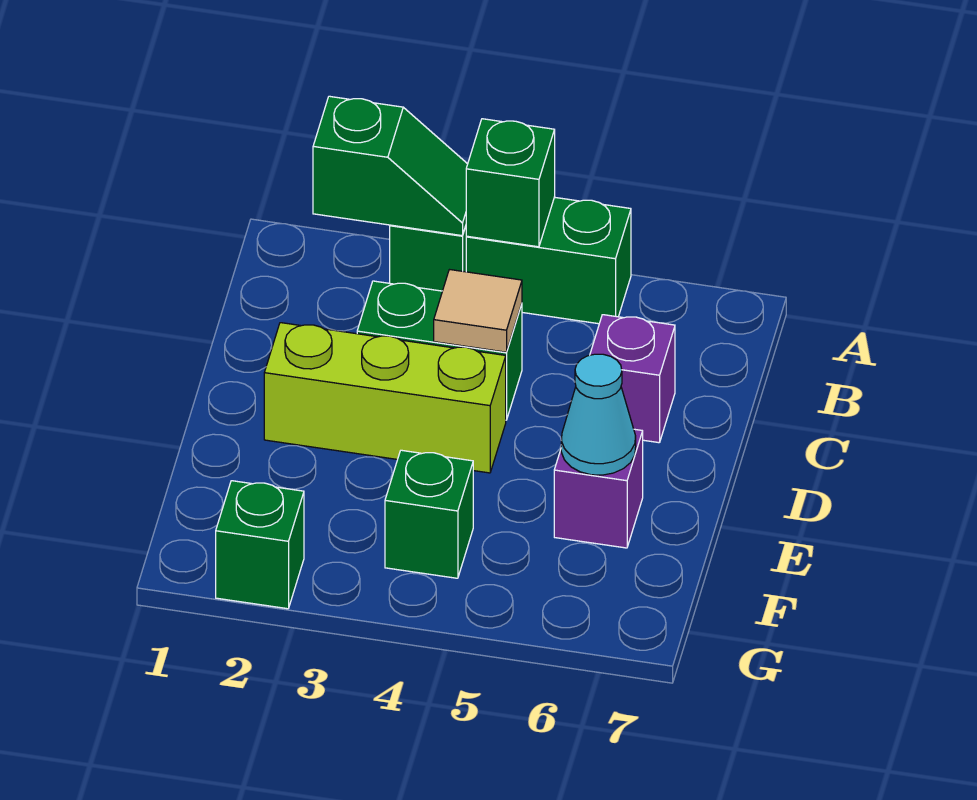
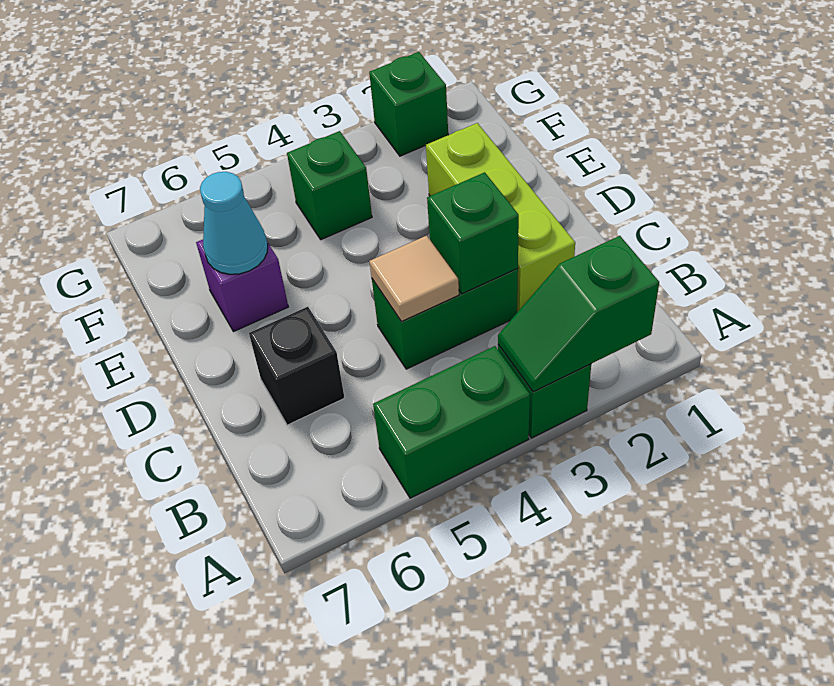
green brick A4 level 2 -> green brick C3 level 2
purple brick C6 level 1 -> black brick C6 level 1
lime brick D2:D4 level 1 -> lime brick C2:E2 level 1

